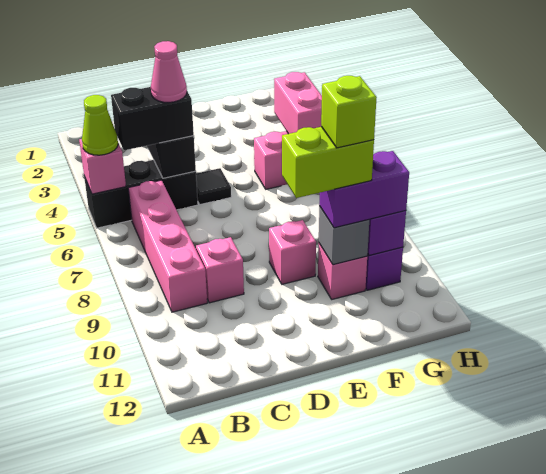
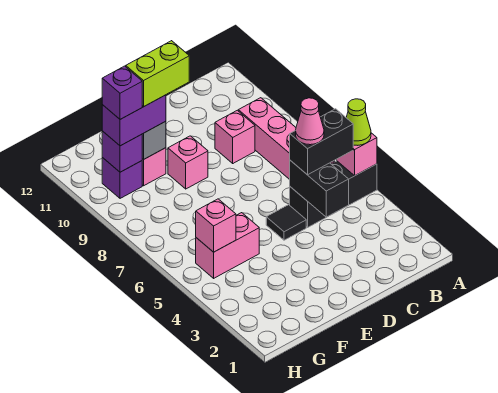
lime brick F10 level 5 -> none
pink brick G4:G5 level 2 -> pink brick G5 level 2
none -> purple brick G10 level 4

